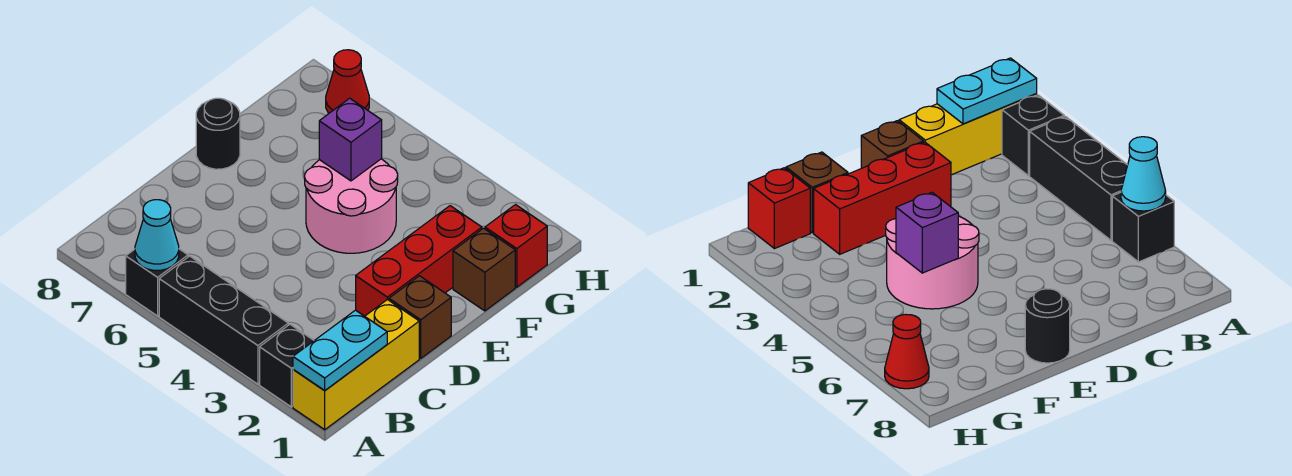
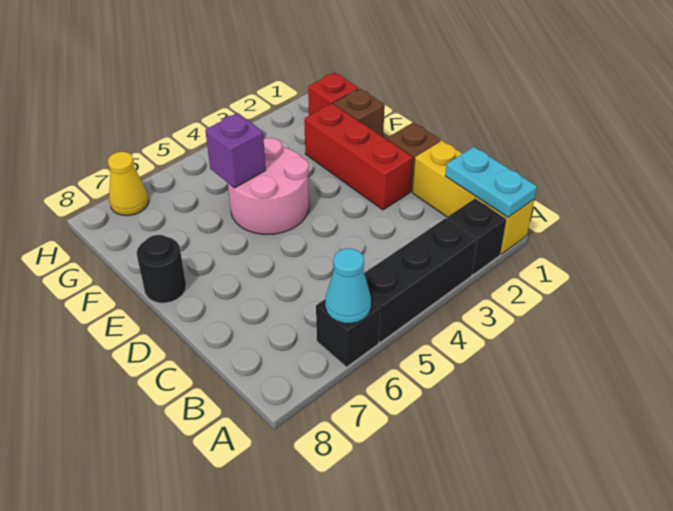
red cone H7 level 1 -> yellow cone H7 level 1

